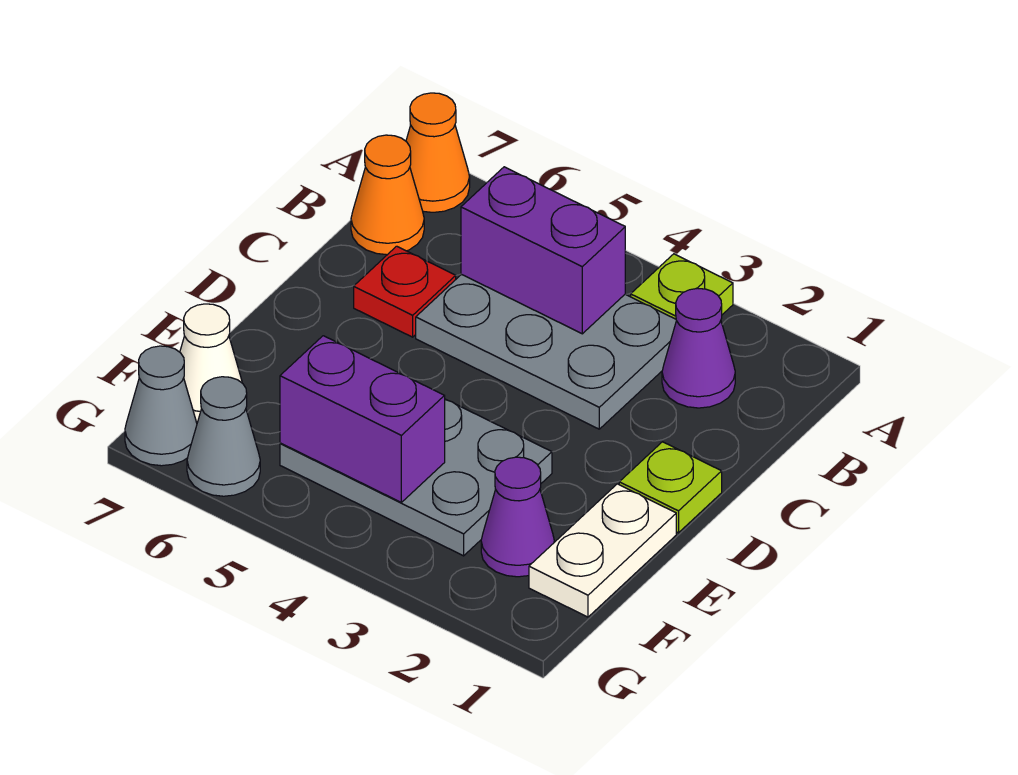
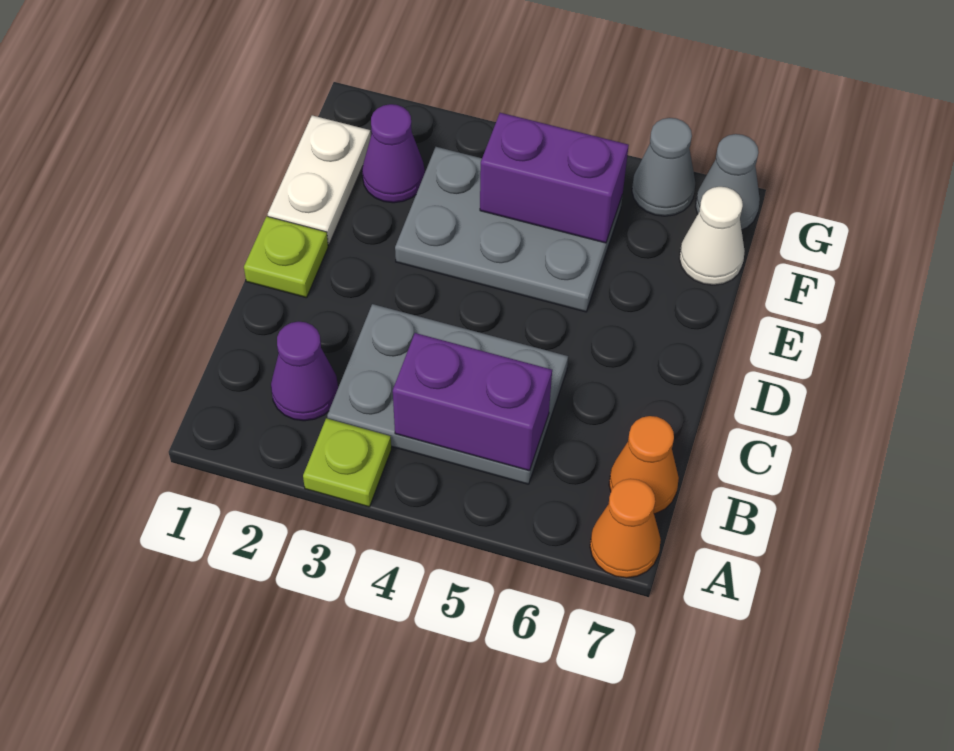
red plate C6 level 1 -> none

